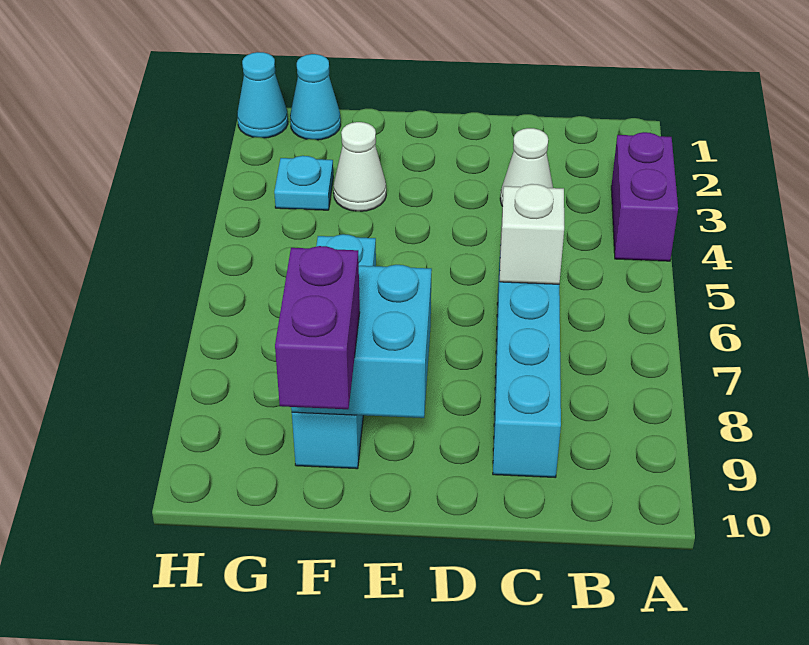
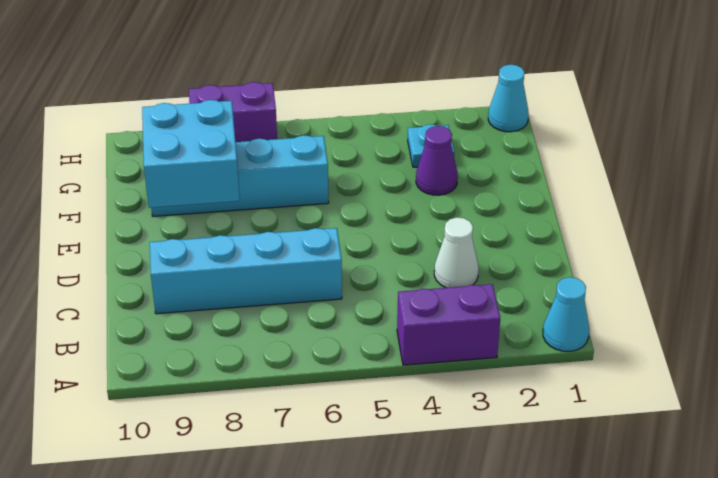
white brick C6 level 2 -> none
white cone F3 level 1 -> purple cone F3 level 1
purple brick F9:F10 level 3 -> purple brick H7:H8 level 1
cyan cone G1 level 1 -> cyan cone A1 level 1

